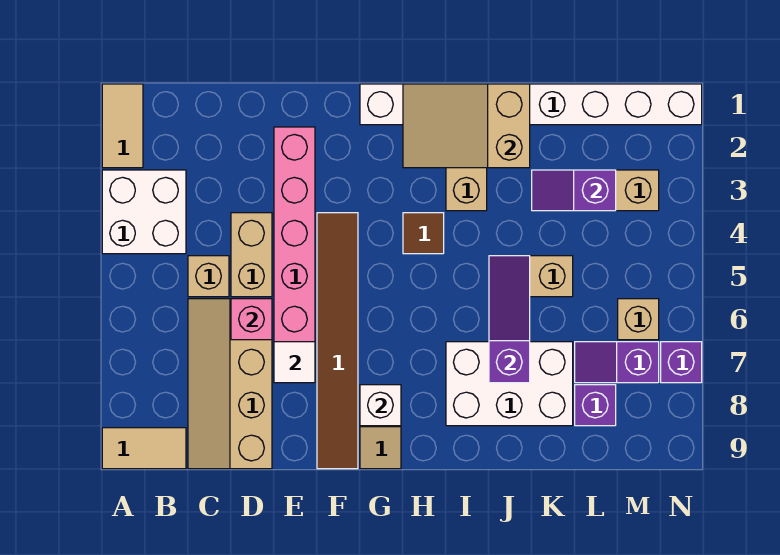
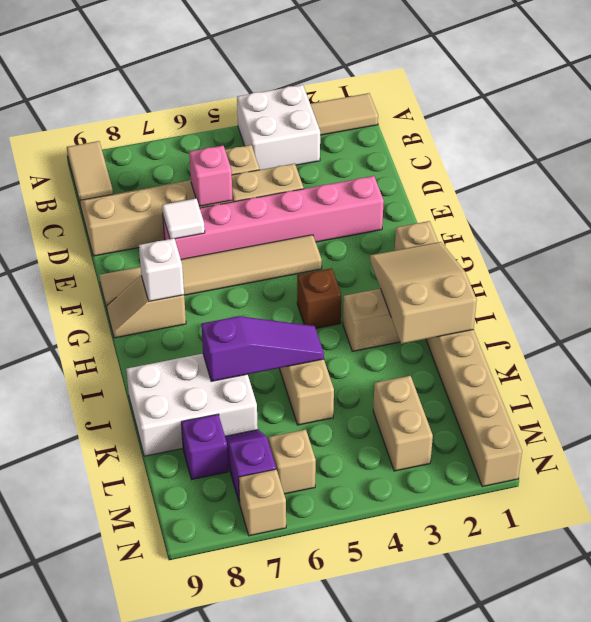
brown tile F4:F9 level 1 -> tan tile F4:F9 level 1
white brick G1:N1 level 1 -> tan brick G1:N1 level 1
brown tile H4 level 1 -> brown brick H4 level 1
white brick I7:K8 level 1 -> white brick J7:K9 level 1
purple slope K3:L3 level 2 top L -> none
purple brick N7 level 1 -> tan brick N7 level 1

